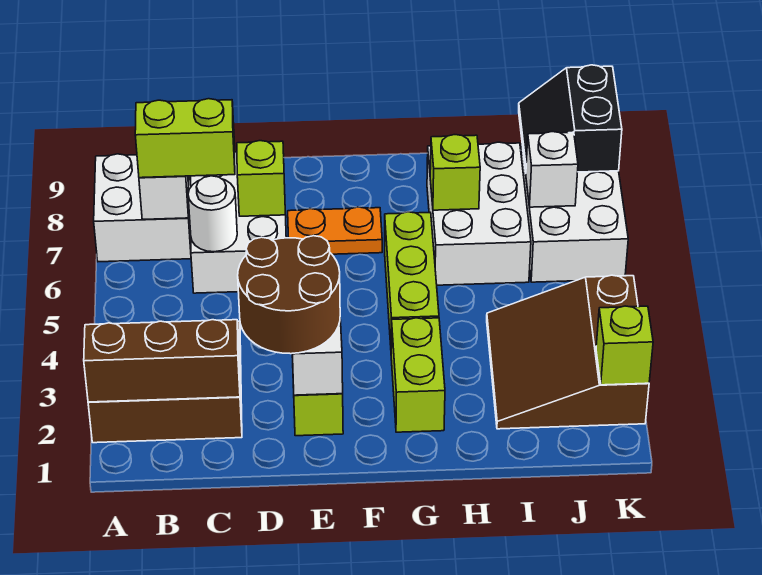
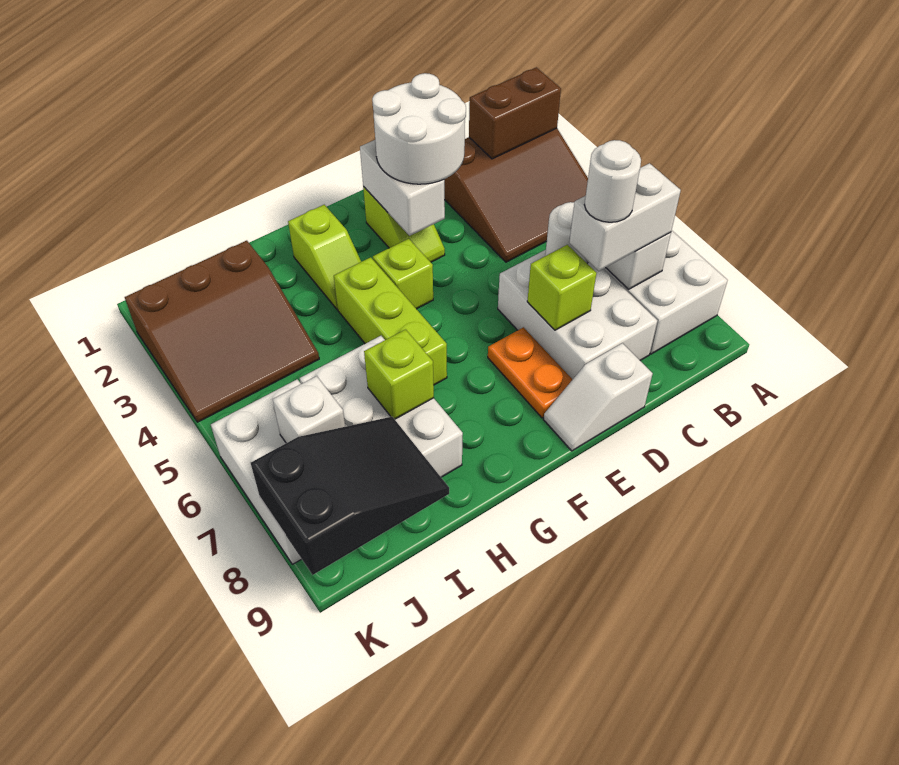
brown brick A2:C2 level 2 -> brown brick A2:B2 level 2
lime brick B7:C7 level 3 -> white brick B7:C7 level 3
none -> white round brick C7 level 4
brown round brick D2:E3 level 3 -> white round brick D2:E3 level 3
none -> white slope D9:E9 level 1 top D
orange plate E7:F7 level 1 -> orange plate E7:E8 level 1
lime brick G2:G3 level 1 -> lime slope G2:G3 level 1 top 2
brown slope I2:K4 level 1 top K -> brown slope I2:K4 level 1 top 2
black slope J8:K9 level 2 top K -> black slope I8:K9 level 2 top K
lime brick K2 level 2 -> lime brick F4 level 1

